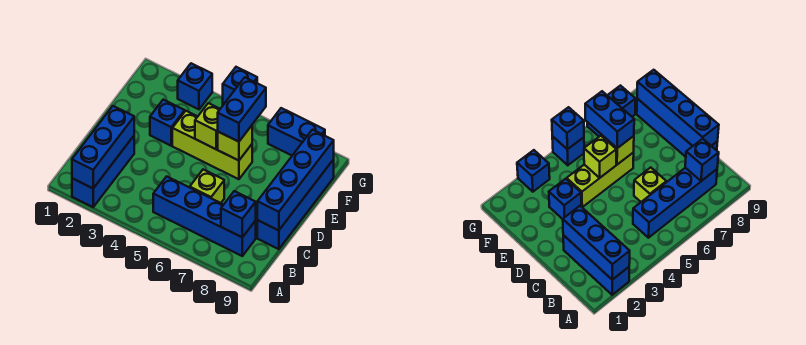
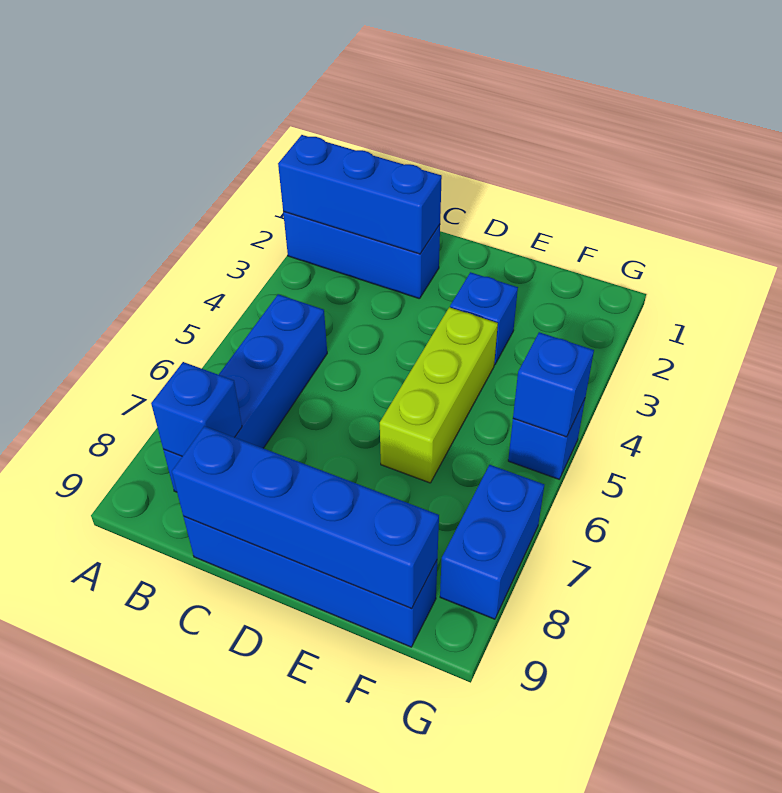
lime brick C6 level 1 -> none
lime brick E5 level 2 -> none
lime brick E6 level 2 -> none
blue brick E6:F6 level 3 -> none
blue brick G3 level 1 -> none

